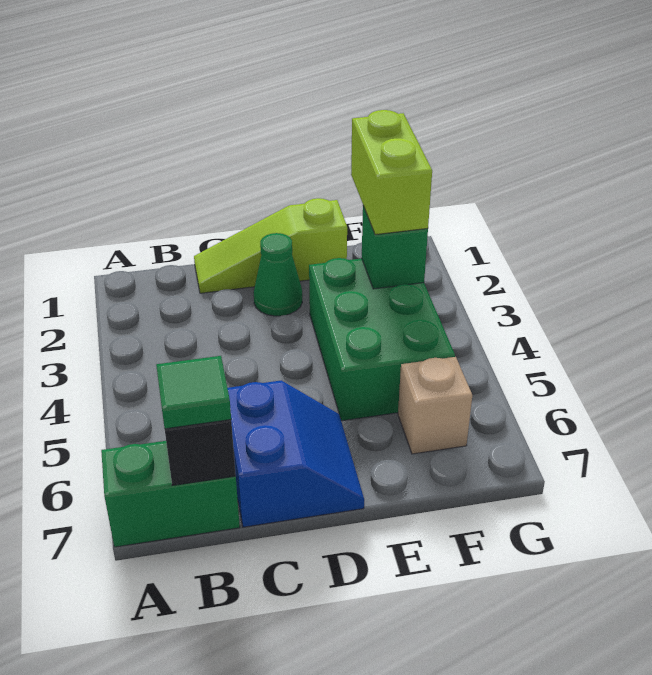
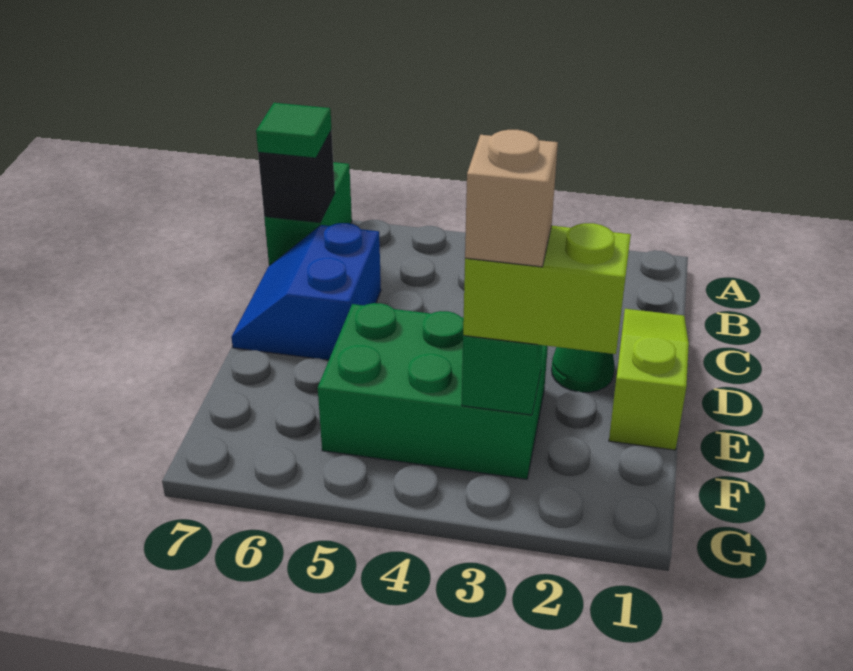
blue slope C6:D7 level 1 top C -> blue slope C6:D7 level 1 top 6
tan brick F6 level 1 -> tan brick F3 level 4

